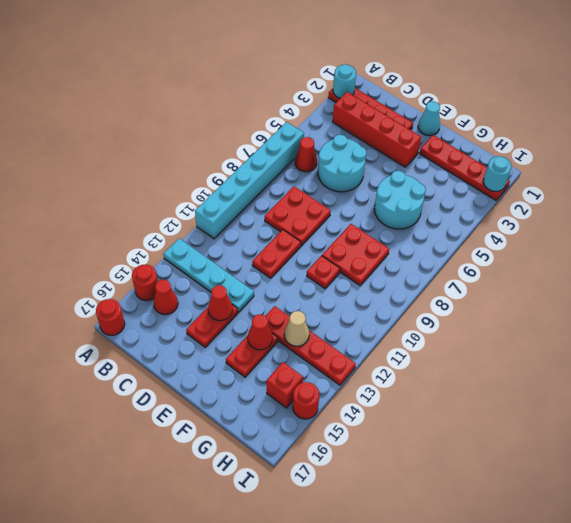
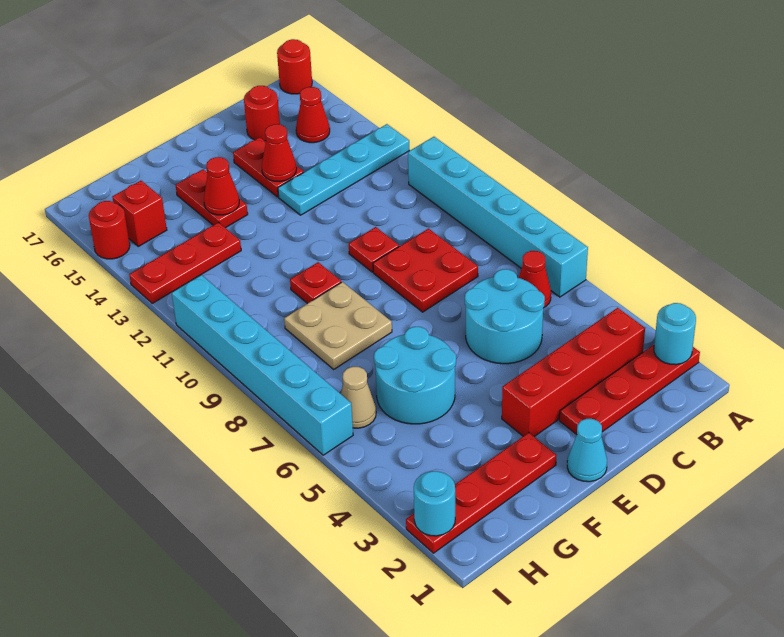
red round brick A15 level 1 -> red round brick C16 level 1
red plate D10:D11 level 1 -> red plate D10 level 1
red plate F8:G9 level 1 -> tan plate F8:G9 level 1
red plate F13:I13 level 1 -> red plate G13:I13 level 1
tan cone G13 level 2 -> tan cone H6 level 1
none -> cyan brick I6:I11 level 1

